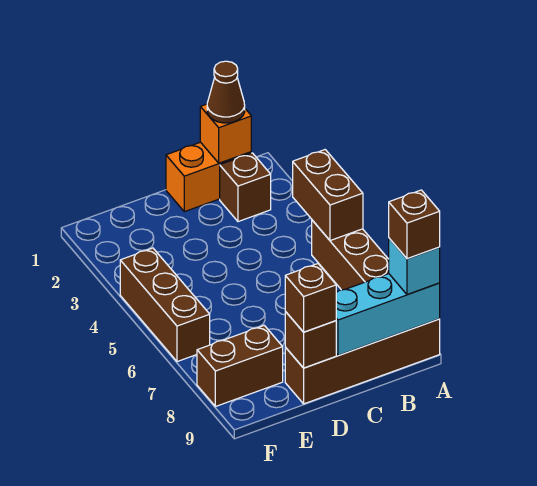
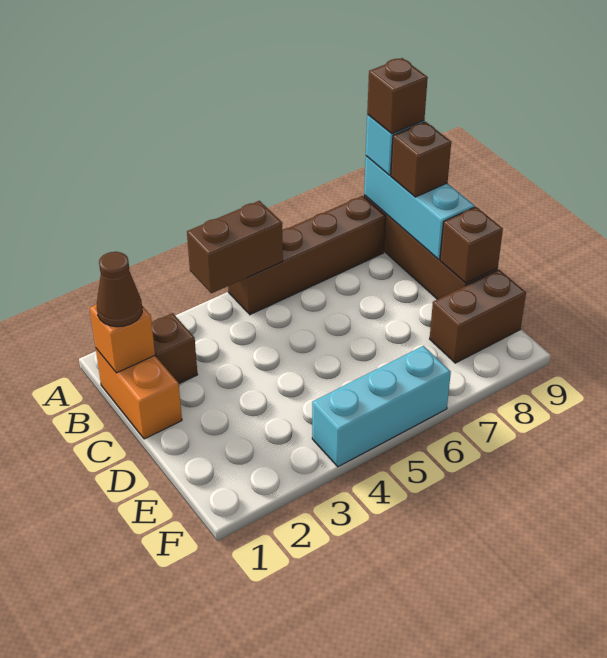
brown brick D9 level 3 -> brown brick B9 level 3
brown brick E8:F8 level 1 -> brown brick E8:E9 level 1
brown brick F4:F6 level 1 -> cyan brick F4:F6 level 1

